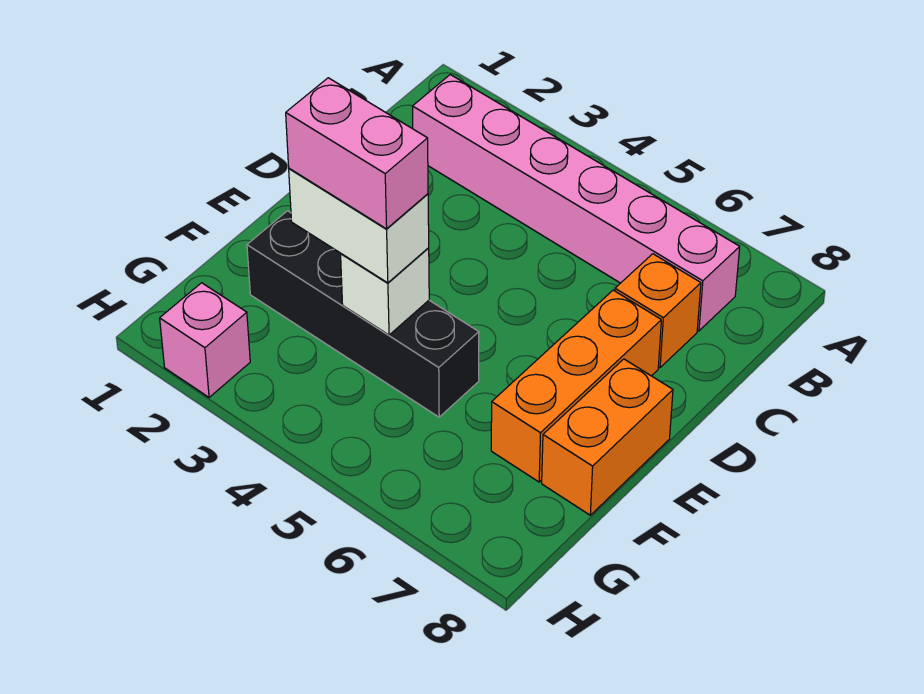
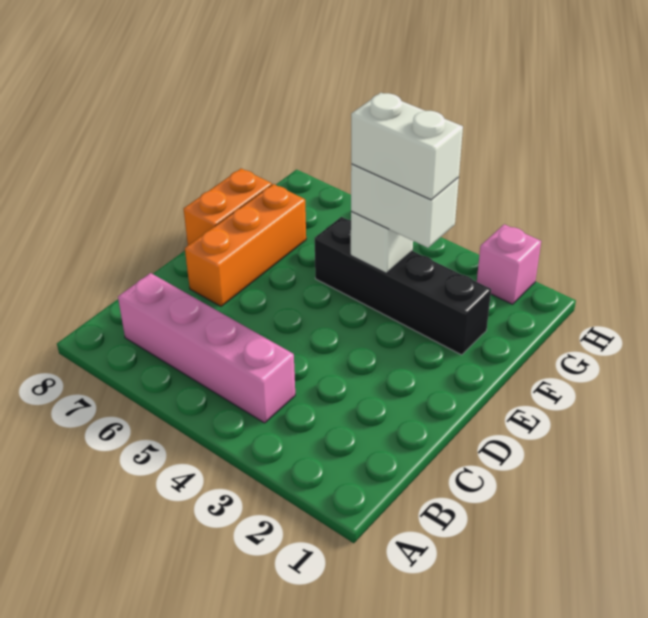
pink brick B2:B7 level 1 -> pink brick B4:B7 level 1
orange brick C7 level 1 -> none
pink brick F3:F4 level 4 -> white brick F3:F4 level 4

